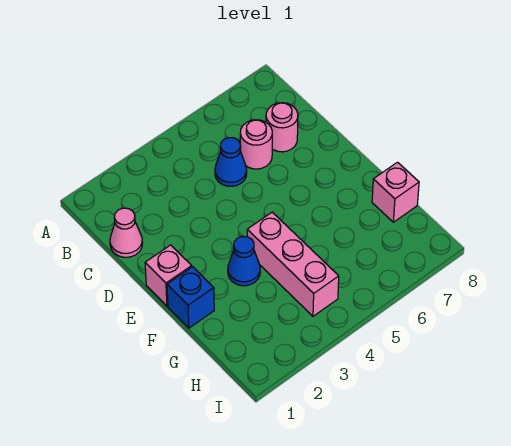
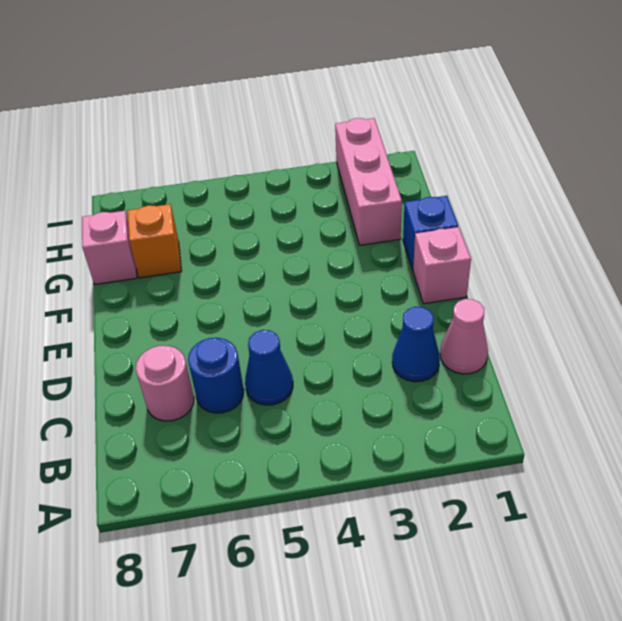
pink round brick C6 level 1 -> blue round brick C6 level 1
blue cone F3 level 1 -> blue cone C2 level 1
pink brick F4:H4 level 1 -> pink brick G2:I2 level 1
none -> orange brick G7 level 1

